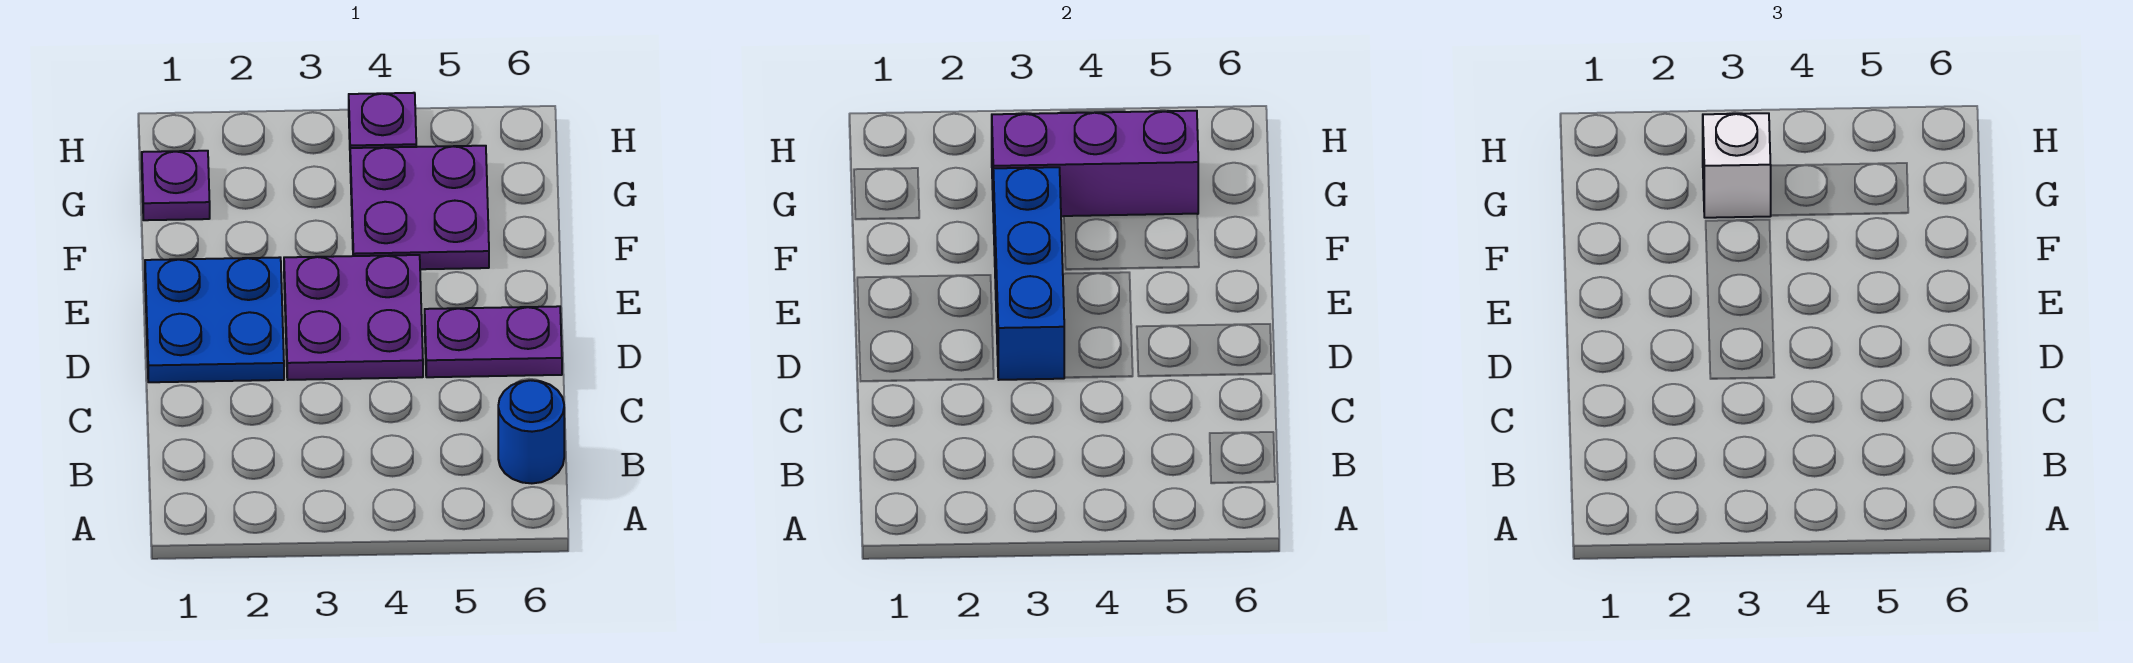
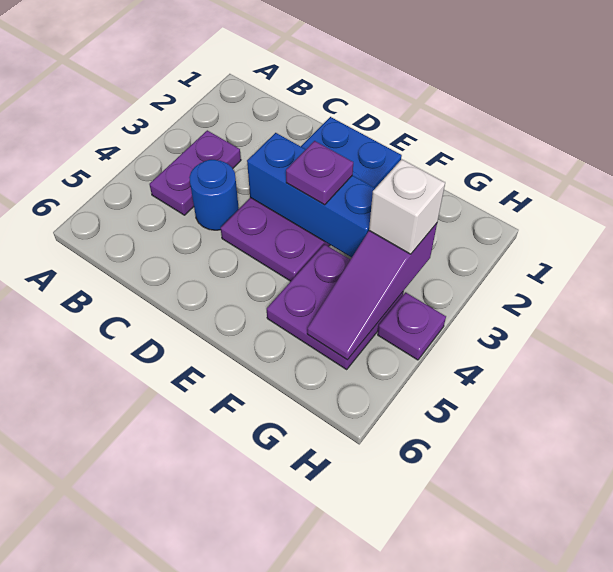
blue round brick B6 level 1 -> blue round brick C4 level 1
purple plate D5:D6 level 1 -> purple plate B3:B4 level 1
purple plate G1 level 1 -> purple plate E3 level 3
purple brick G3:G5 level 2 -> purple slope G3:G5 level 2 top 3

